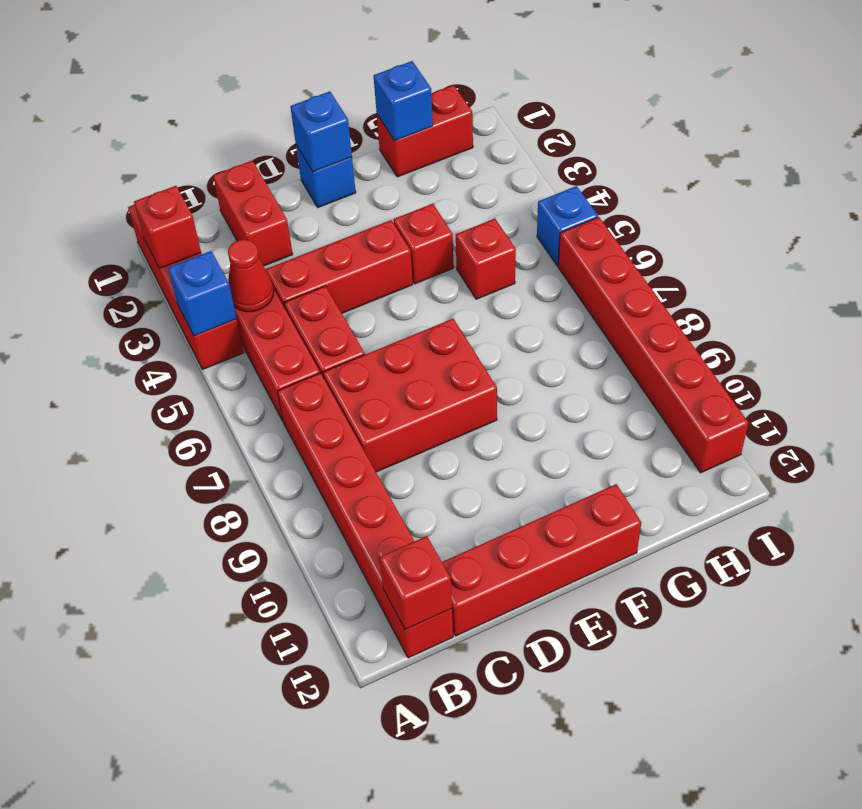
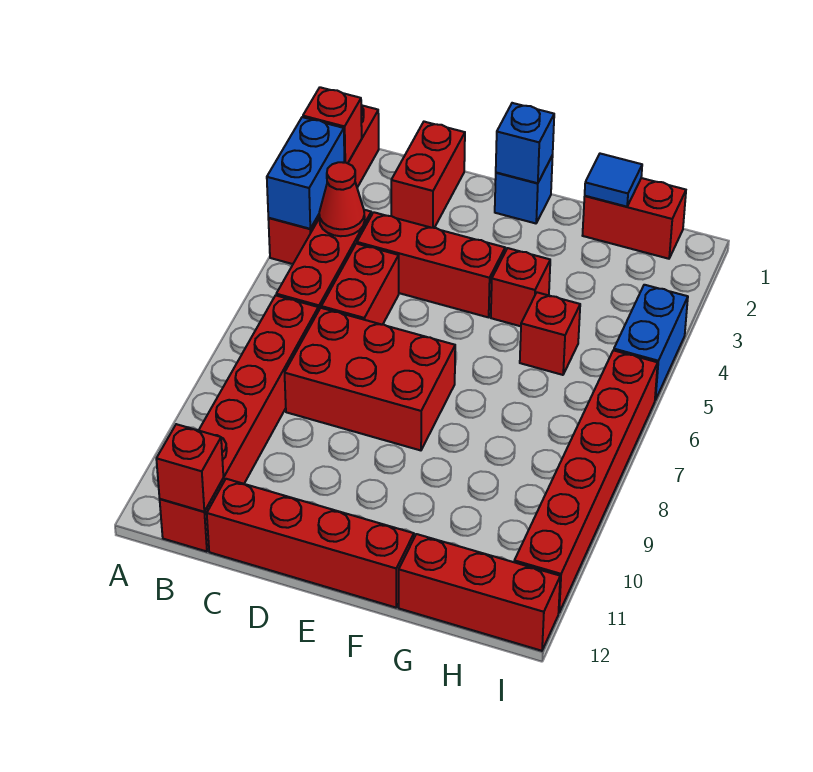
blue brick A4 level 2 -> blue brick A3:A4 level 2
blue brick G1 level 2 -> blue tile G1 level 2
none -> red brick G12:I12 level 1
blue brick I5 level 1 -> blue brick I4:I5 level 1

